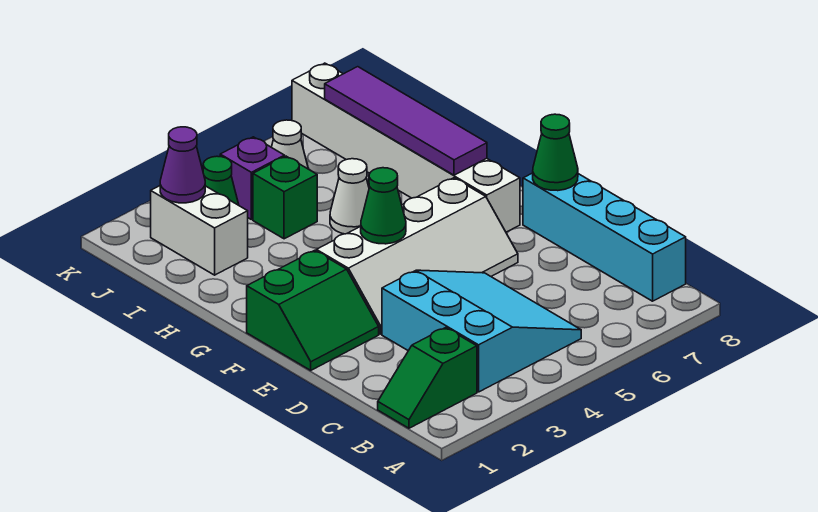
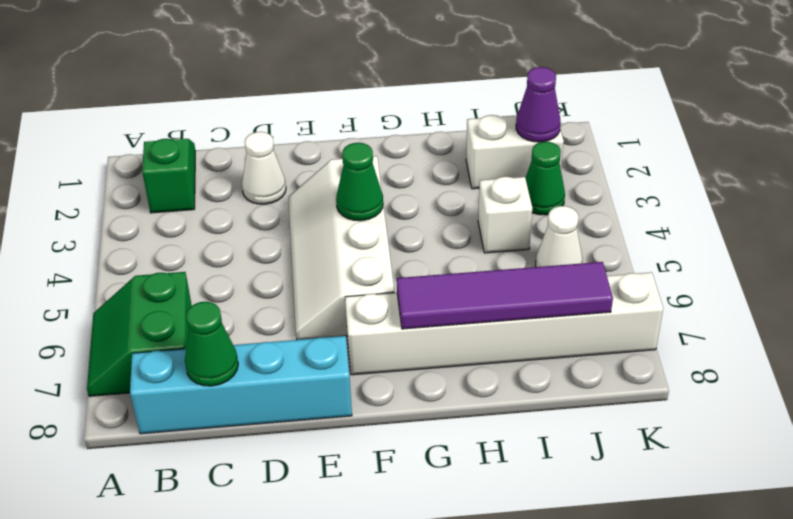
cyan slope B3:D5 level 1 top 3 -> none
green slope E1:F2 level 1 top F -> green slope A6:B7 level 1 top B
green cone E8 level 2 -> green cone C8 level 2
white cone H5 level 1 -> white cone D2 level 1
green brick I4 level 1 -> white brick I4 level 1
purple brick J4 level 1 -> none

